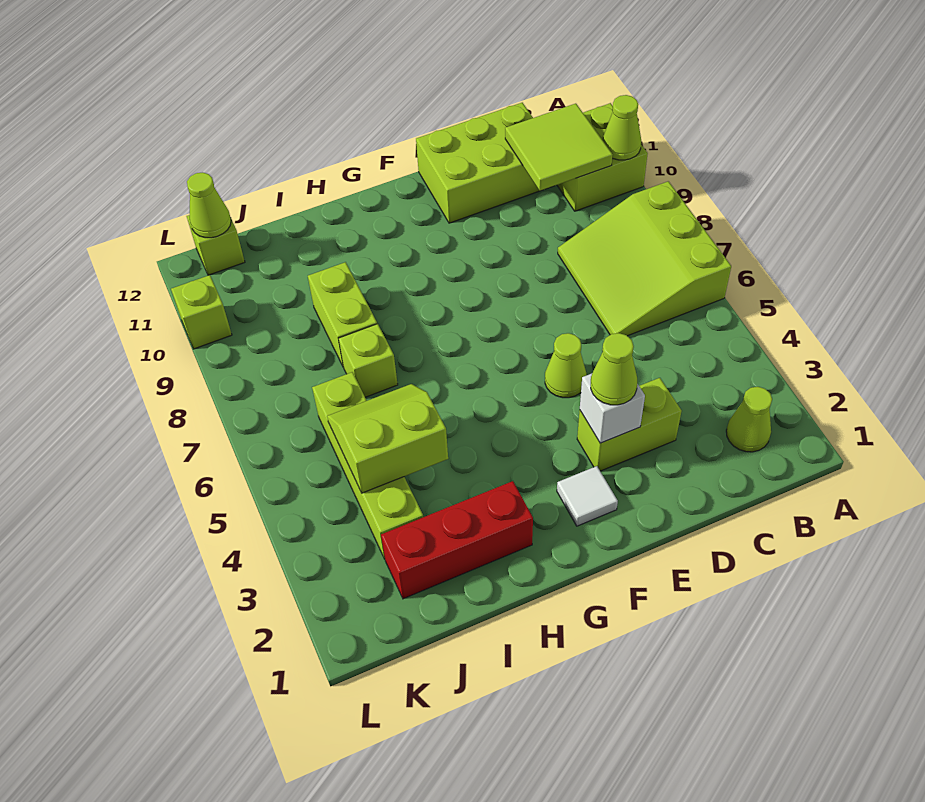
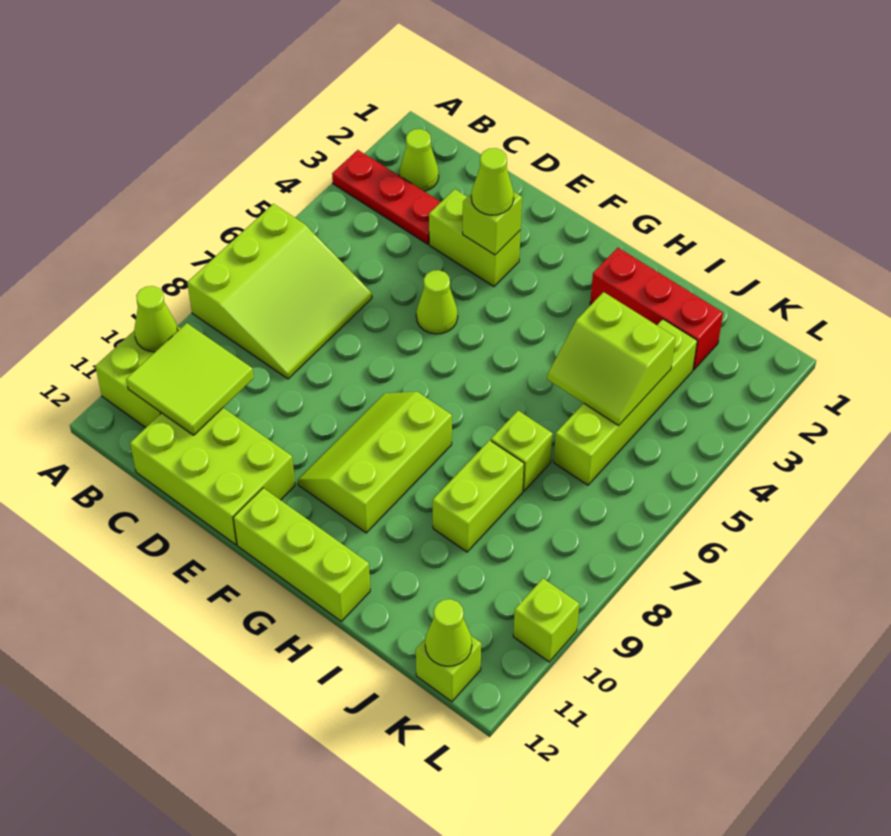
none -> red plate A3:C3 level 1
white brick E3 level 2 -> lime brick E3 level 2
white tile F2 level 1 -> none
none -> lime slope F8:G10 level 1 top G
none -> lime brick F12:H12 level 1

